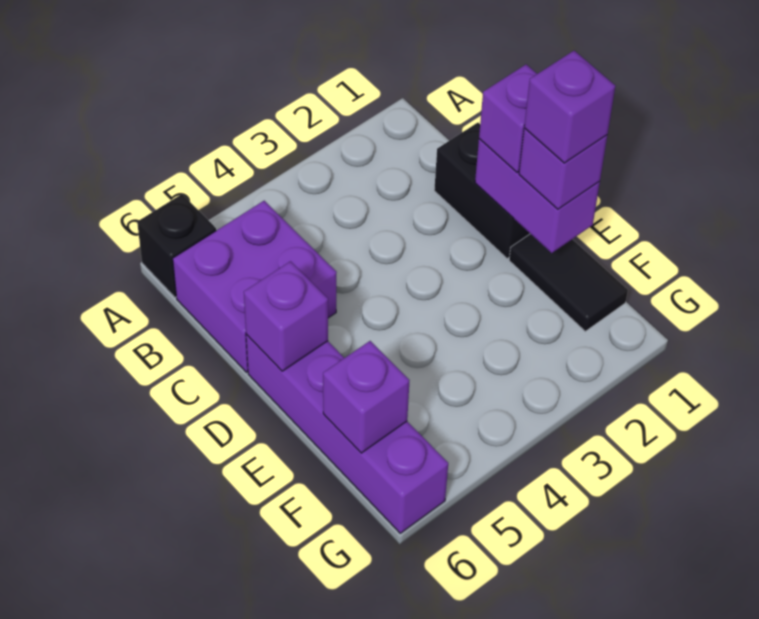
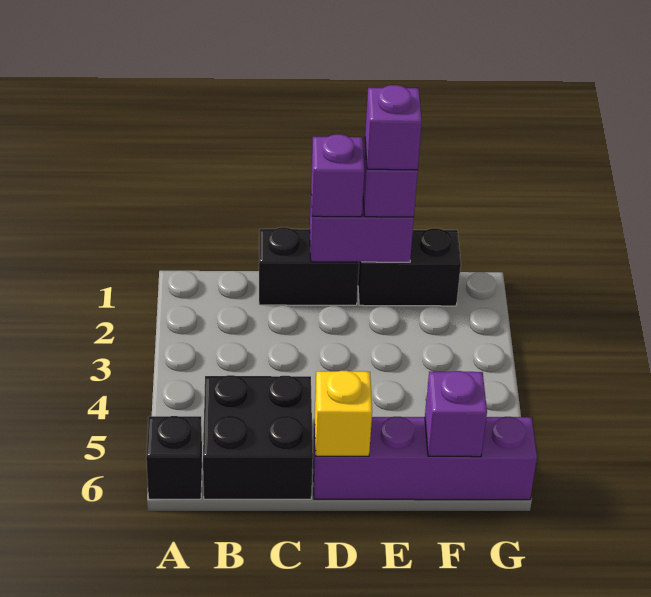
purple brick B5:C6 level 1 -> black brick B5:C6 level 1
purple brick D6 level 2 -> yellow brick D6 level 2
black tile E1:F1 level 1 -> black brick E1:F1 level 1

